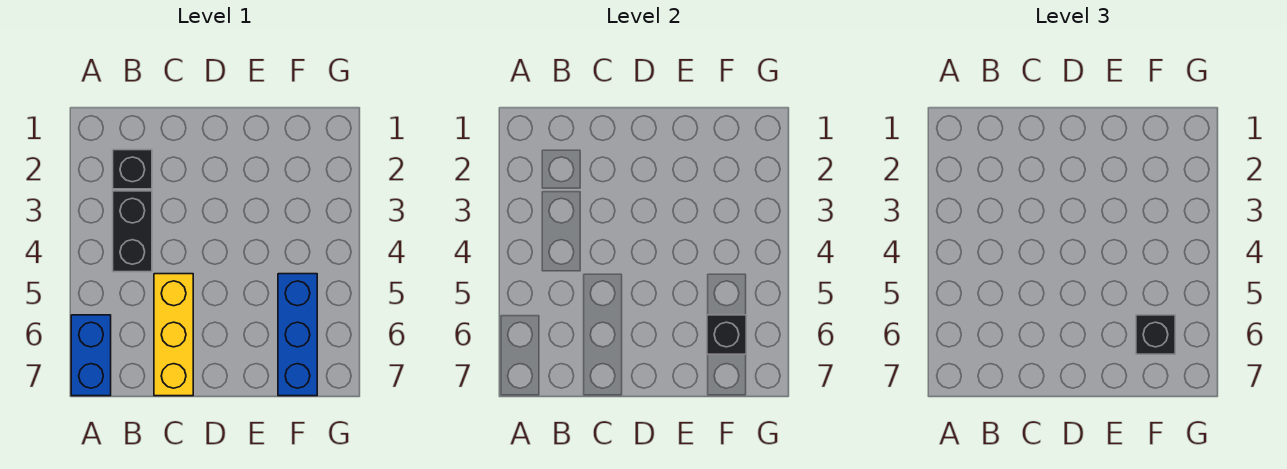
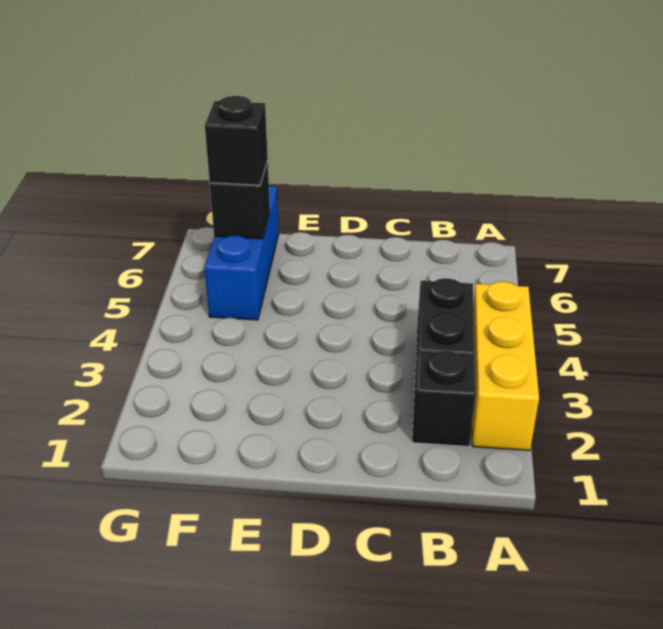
blue brick A6:A7 level 1 -> none
yellow brick C5:C7 level 1 -> yellow brick A2:A4 level 1

